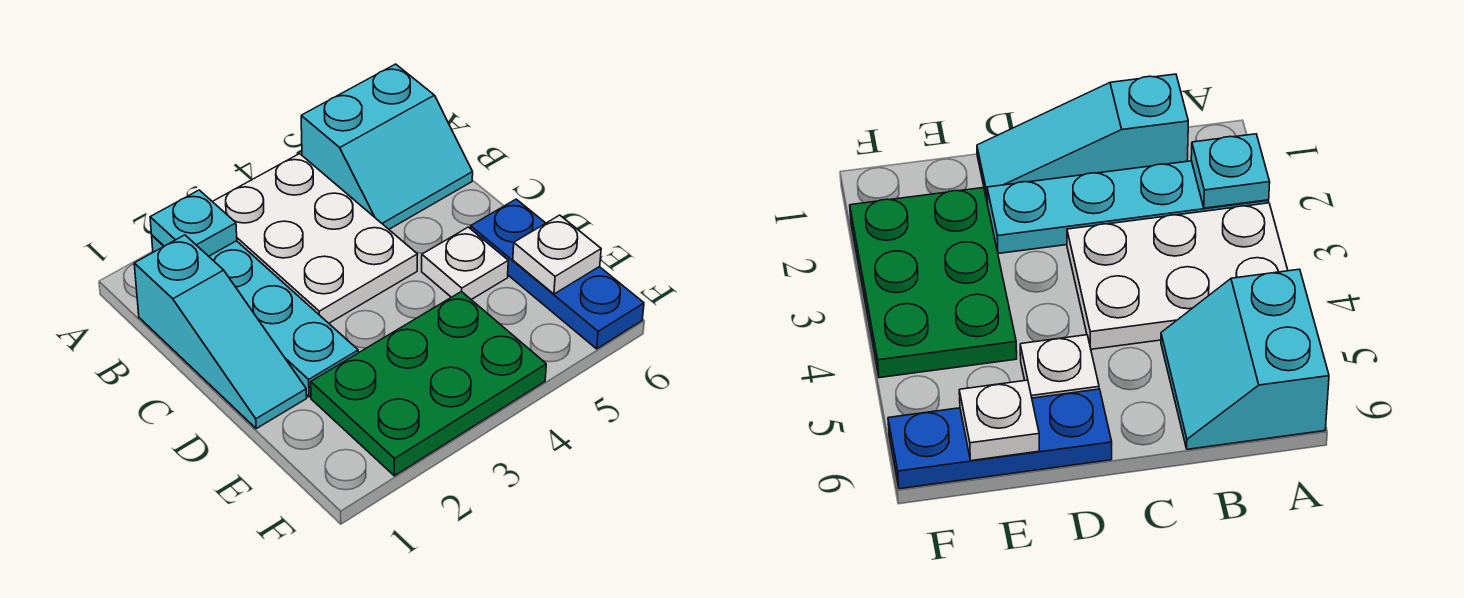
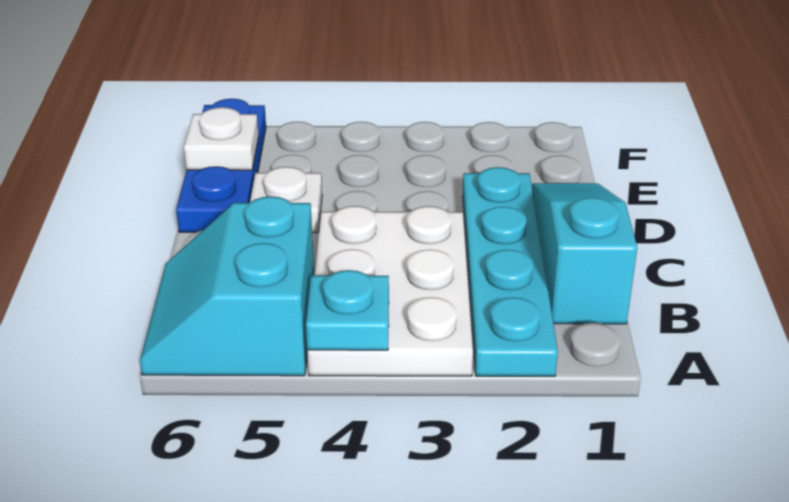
cyan plate A2 level 2 -> cyan plate A4 level 2
cyan slope A5:B6 level 1 top A -> cyan slope A5:B6 level 1 top 5
green plate E2:F4 level 1 -> none

